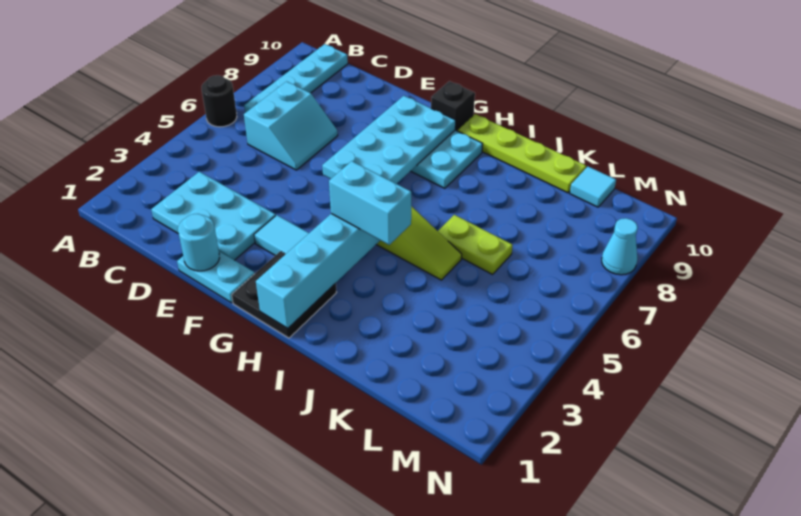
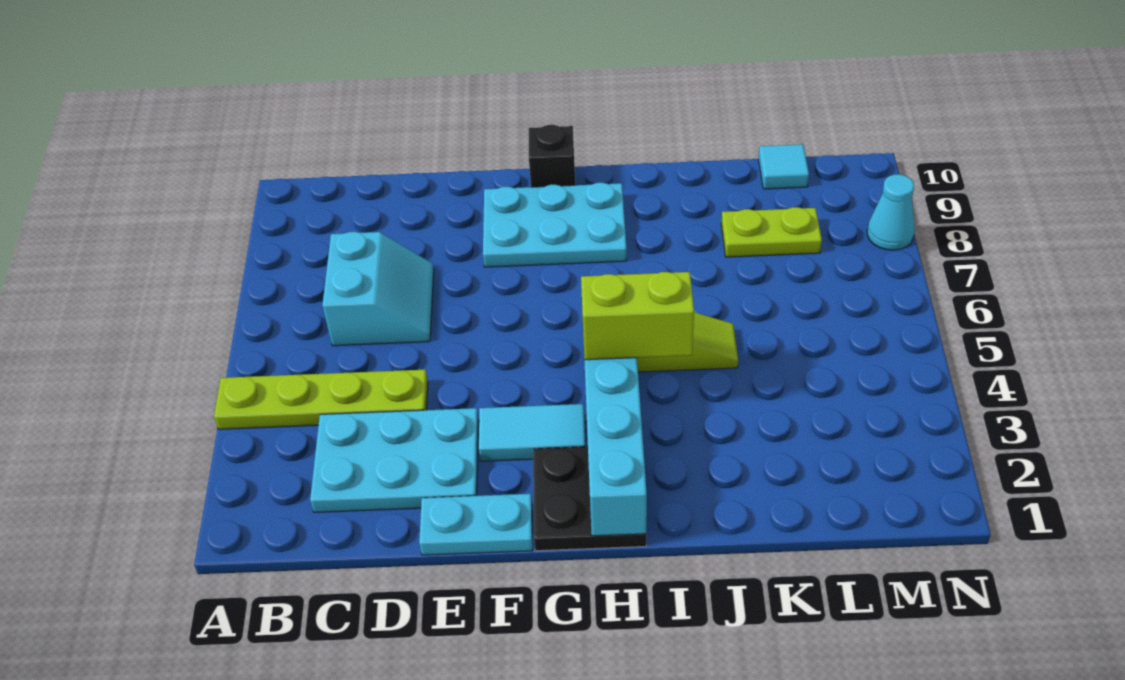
black round brick A6 level 1 -> none
cyan plate B7:B10 level 1 -> none
cyan round brick E1 level 2 -> none
cyan plate F6:G9 level 2 -> none
cyan brick H4:I4 level 3 -> lime brick H4:I4 level 3
lime plate H10:K10 level 1 -> lime plate A4:D4 level 1
lime plate J6:K6 level 1 -> lime plate K8:L8 level 1

